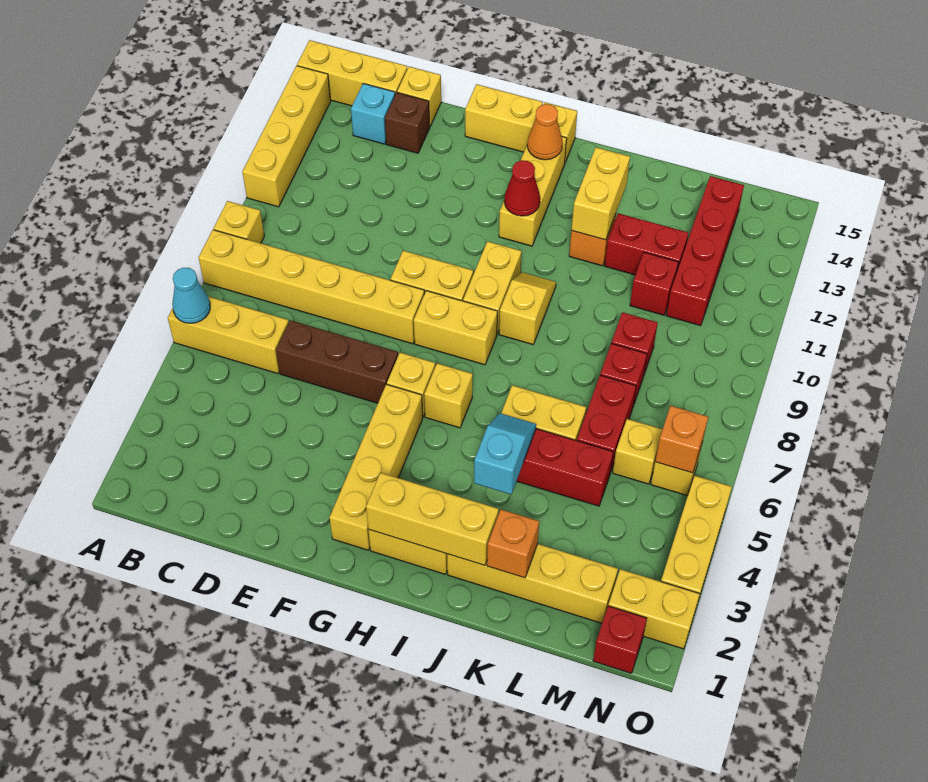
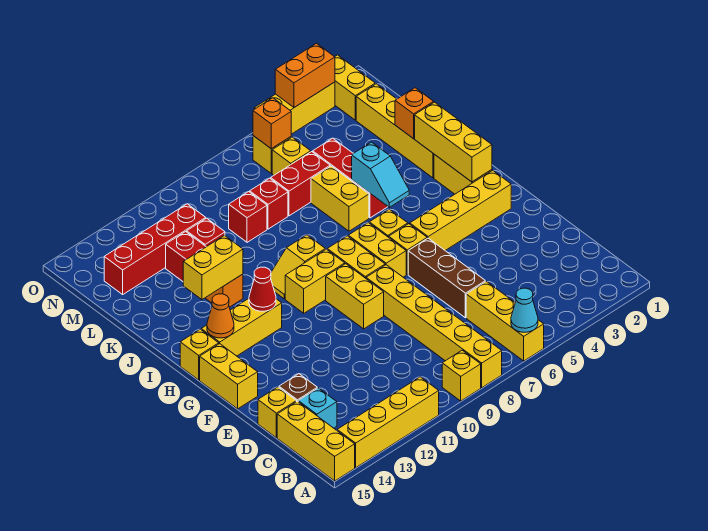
none -> yellow brick G7:H7 level 1
cyan slope J4:J5 level 2 top 4 -> cyan slope I5:J5 level 2 top J
red brick N1 level 1 -> none
none -> orange brick O3:O4 level 2

